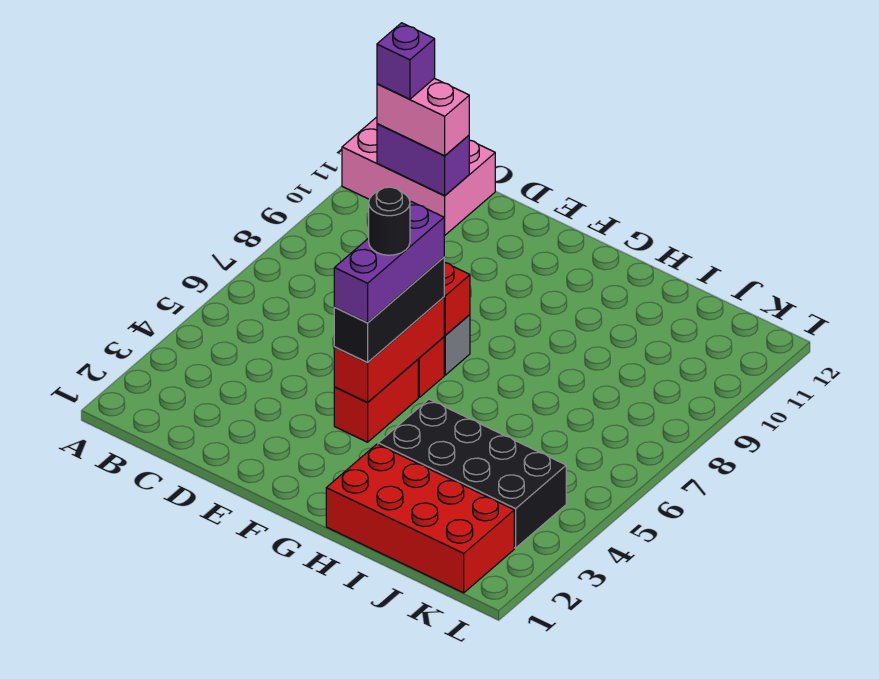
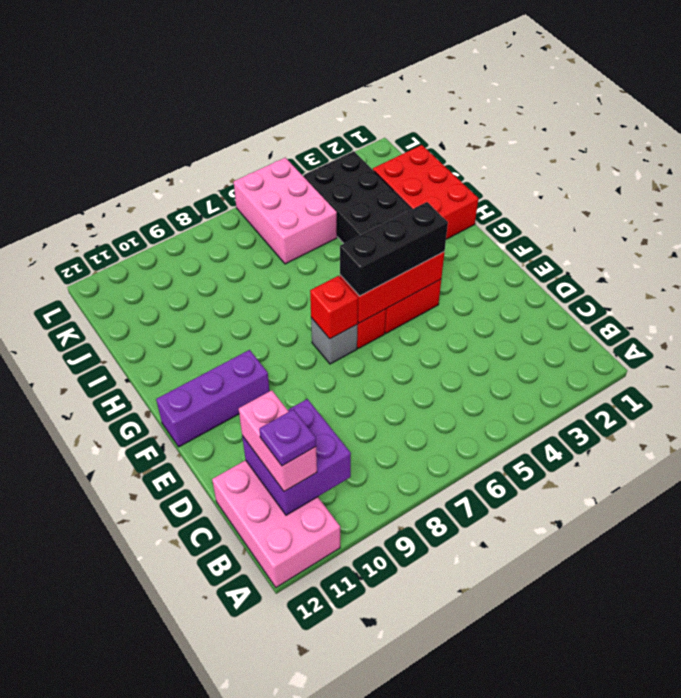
purple brick B11:C11 level 2 -> purple brick B10:C11 level 2
purple brick B11 level 4 -> purple plate B11 level 4
purple brick F4:F6 level 4 -> purple brick F10:F12 level 1
black round brick F5 level 5 -> none
red brick H1:K2 level 1 -> red brick H1:J2 level 1
none -> pink brick J5:L6 level 1

